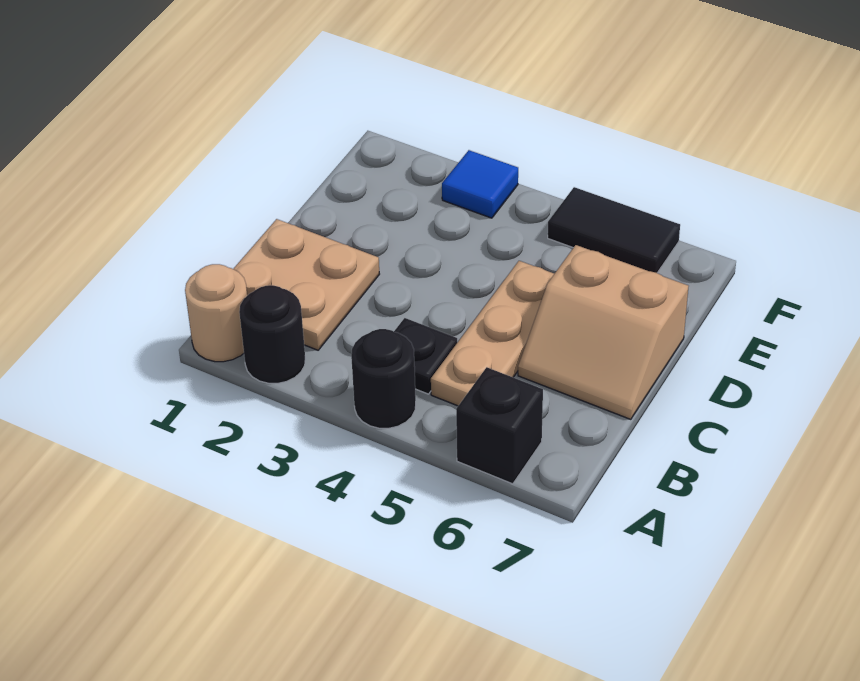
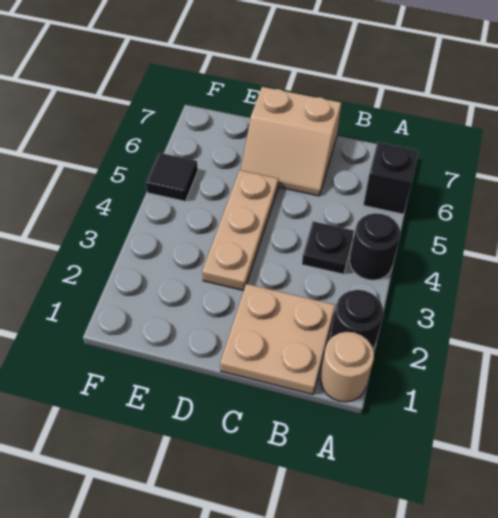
tan plate B5:D5 level 1 -> tan plate D3:D5 level 1
tan slope C6:D7 level 1 top D -> tan slope C6:D7 level 1 top 7
blue tile F3 level 1 -> none
black tile F5:F6 level 1 -> black tile F5 level 1

